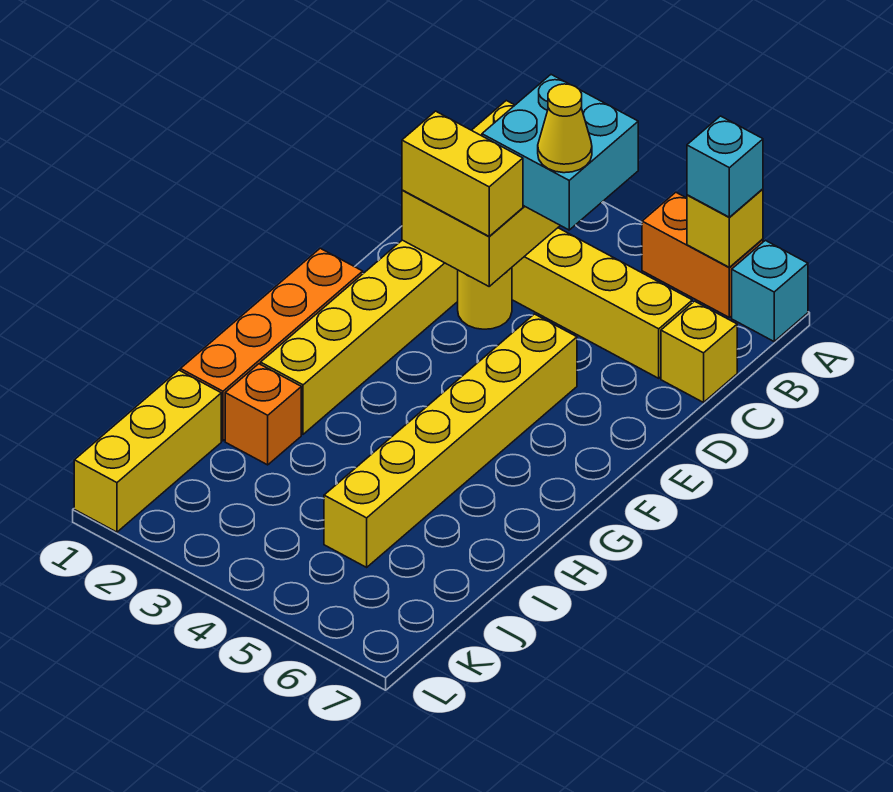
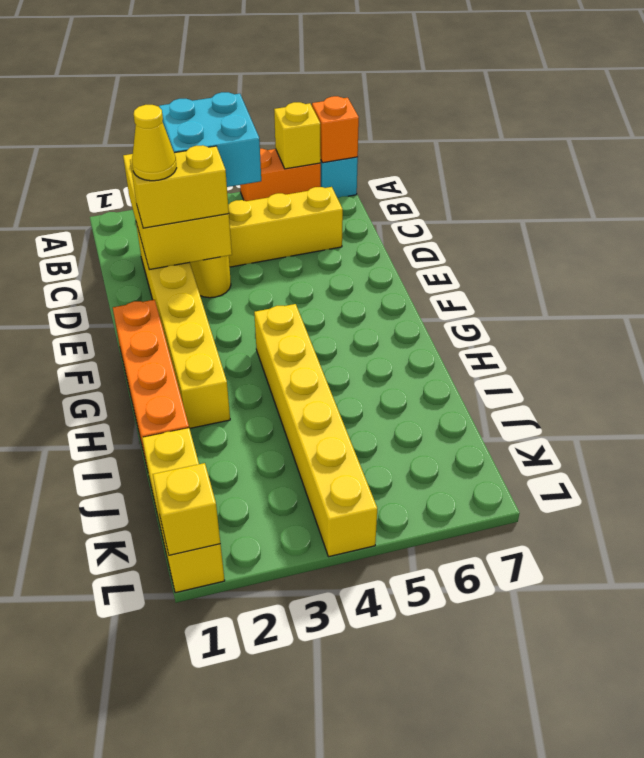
cyan brick A6 level 3 -> none
yellow cone C4 level 4 -> yellow cone D2 level 4
yellow brick C7 level 1 -> yellow brick L1 level 2
yellow brick E5:J5 level 1 -> yellow brick G4:L4 level 1
orange brick I2 level 1 -> orange brick A7 level 2

